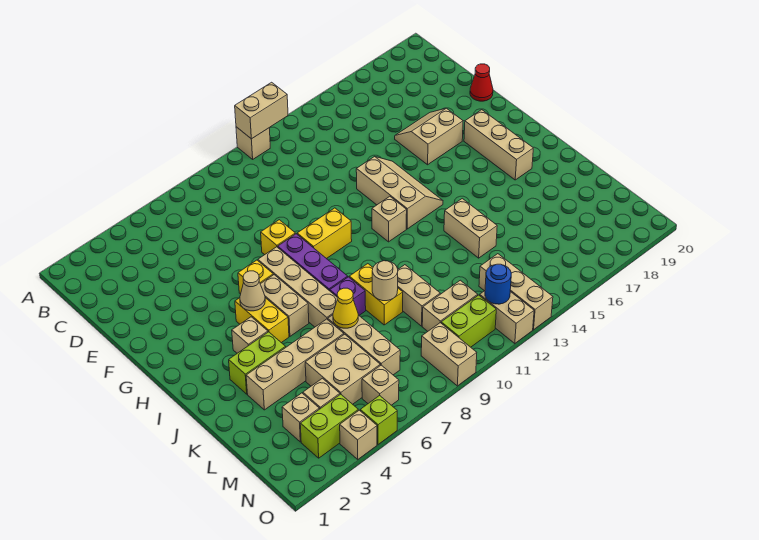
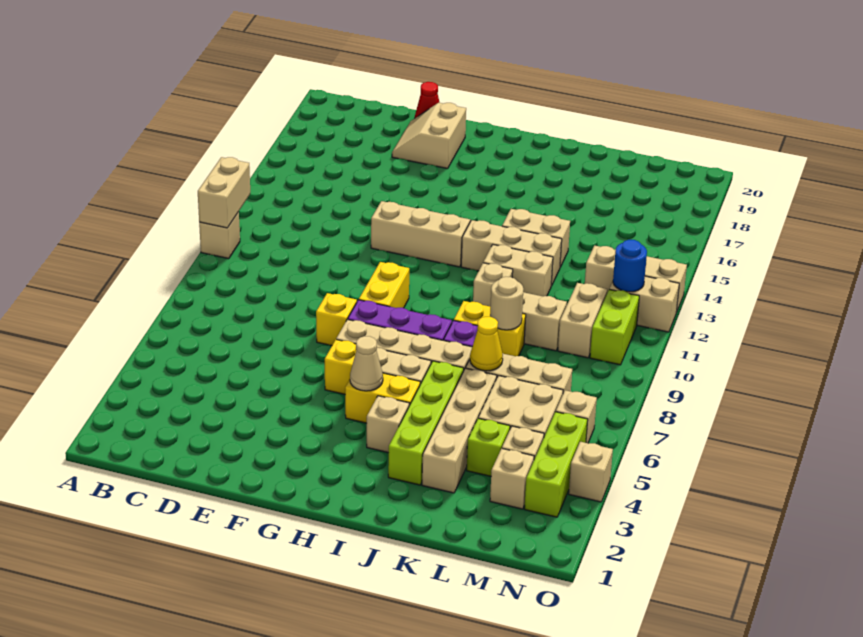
tan slope E16:F17 level 1 top F -> tan slope E18:F19 level 1 top F
tan brick G18:I18 level 1 -> tan brick I13:K13 level 1
tan brick H12 level 1 -> tan brick J11 level 1
lime brick J3:J4 level 1 -> lime brick J3:J6 level 1
lime brick N3:N4 level 1 -> lime brick N3:N5 level 1
tan brick N9:O9 level 1 -> tan brick J12:K12 level 1
lime brick O5 level 1 -> lime brick L4 level 1

